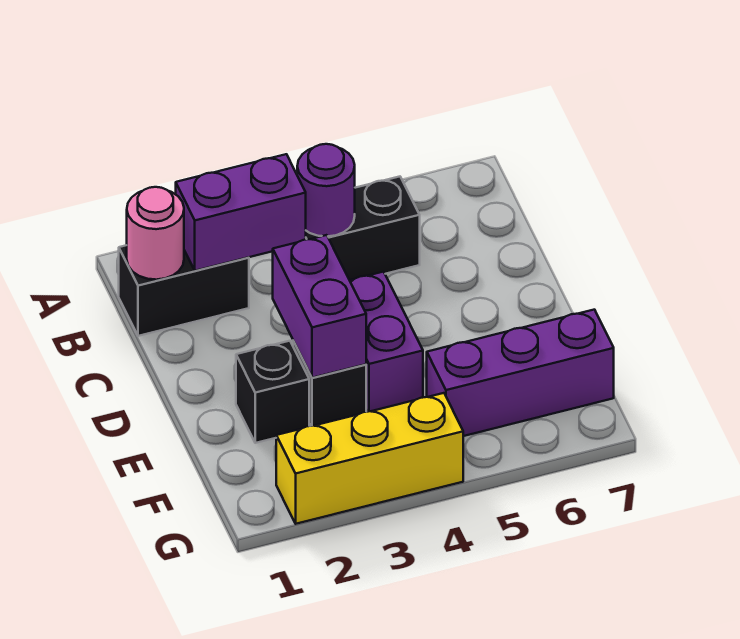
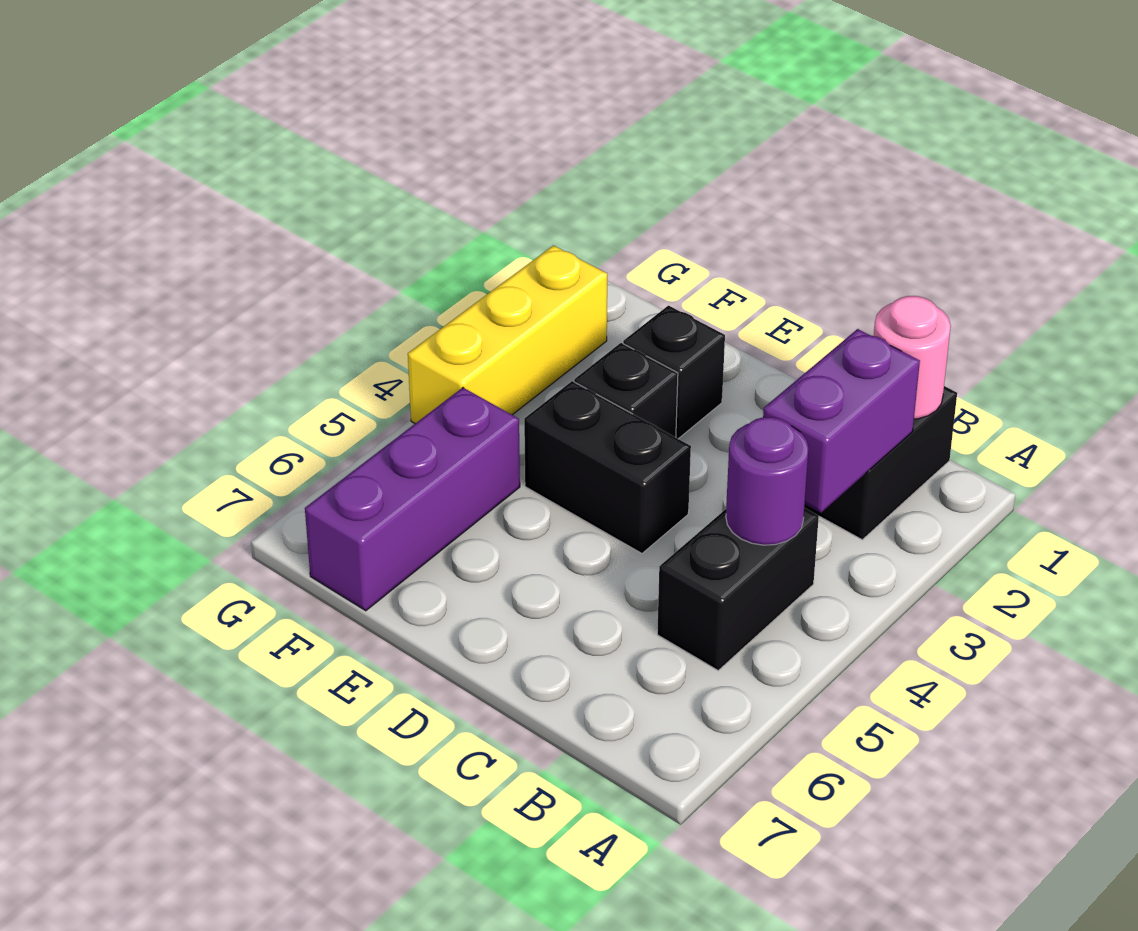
purple brick D3:E3 level 2 -> none
purple brick D4:E4 level 1 -> black brick D4:E4 level 1

